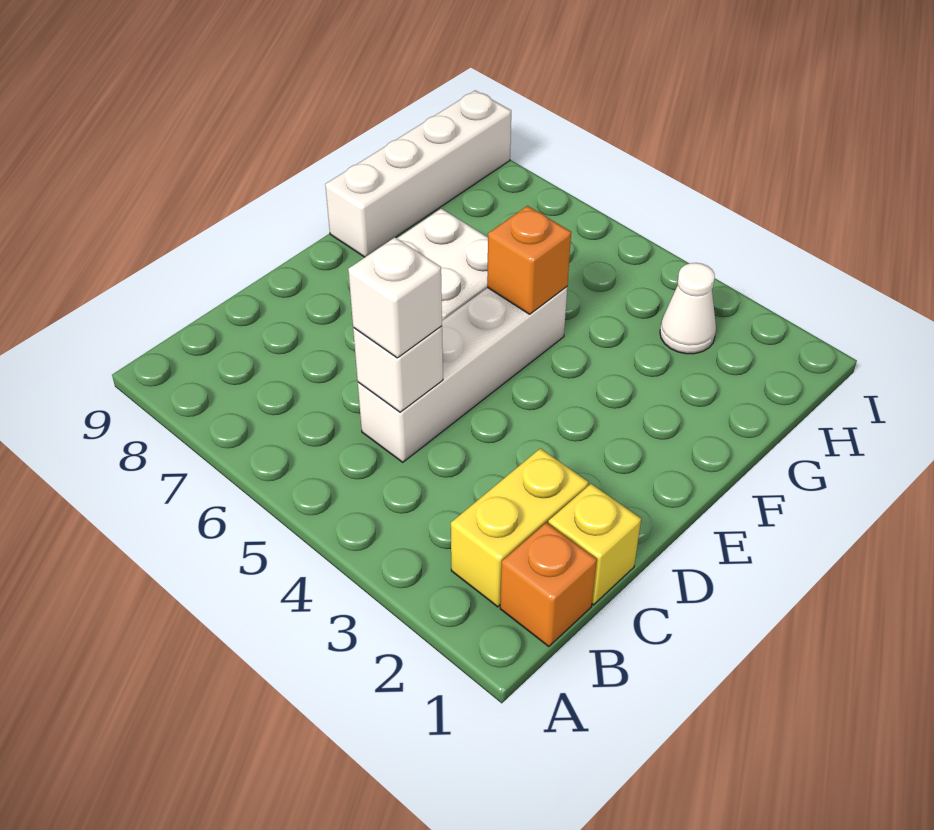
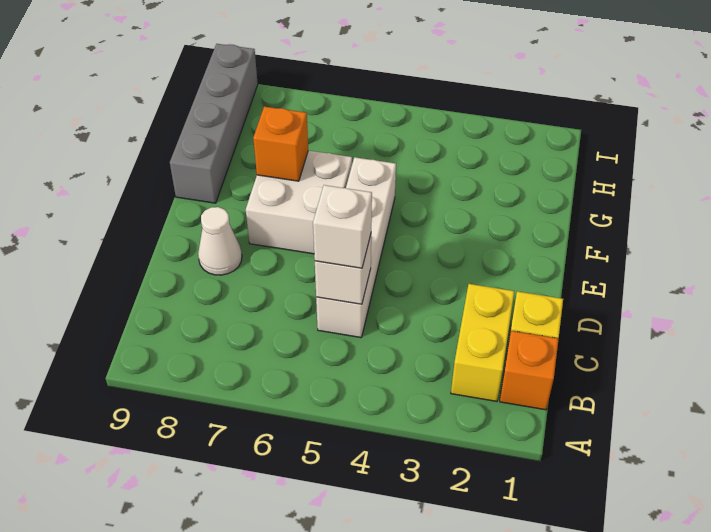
orange brick F5 level 2 -> orange brick F7 level 2
white brick F9:I9 level 1 -> grey brick F9:I9 level 1
white cone H3 level 1 -> white cone D8 level 1

